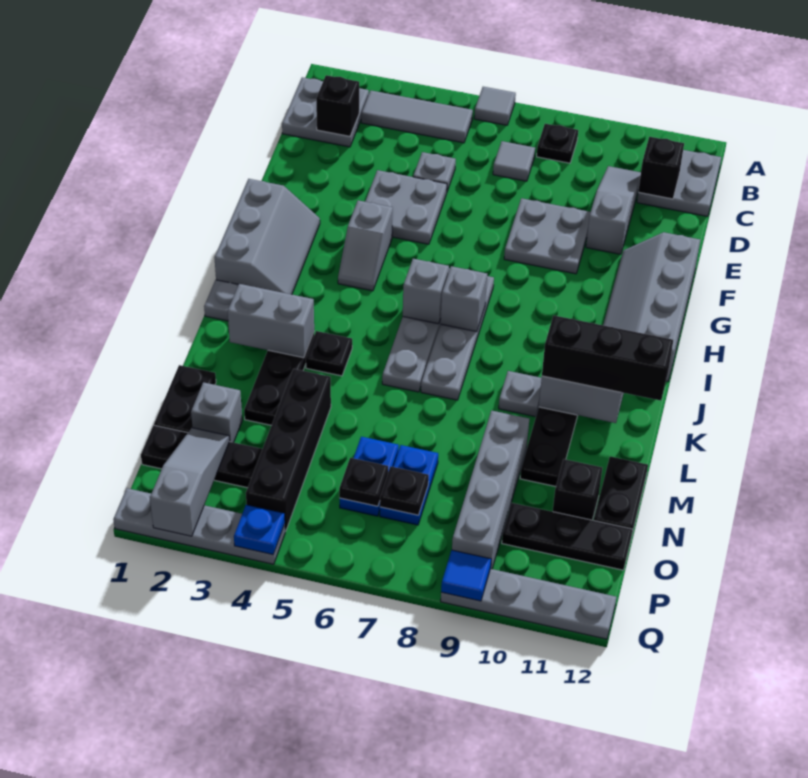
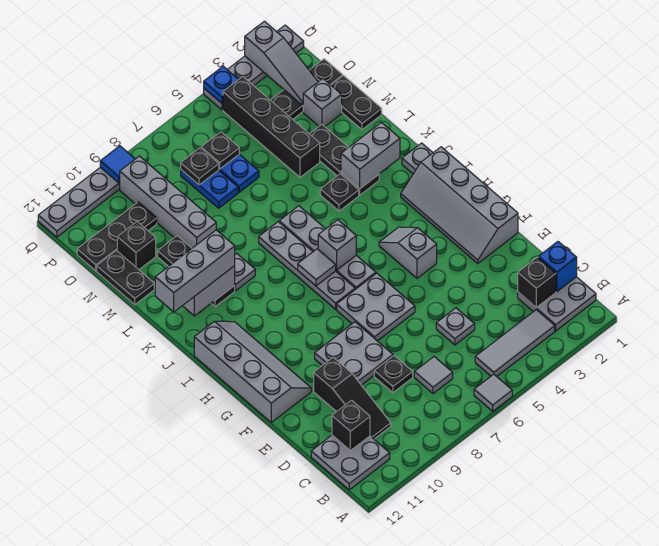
black plate B8 level 1 -> black plate D8 level 1
none -> blue brick C1 level 2
grey slope C10:E10 level 1 top E -> black slope C10:E10 level 1 top E
grey plate E4:F5 level 1 -> grey plate F6:G7 level 1
grey slope G1:I2 level 1 top 1 -> grey slope F1:I2 level 1 top 1
grey brick I7 level 2 -> grey tile I7 level 2
black brick K10:K12 level 3 -> grey brick K10:K12 level 3

